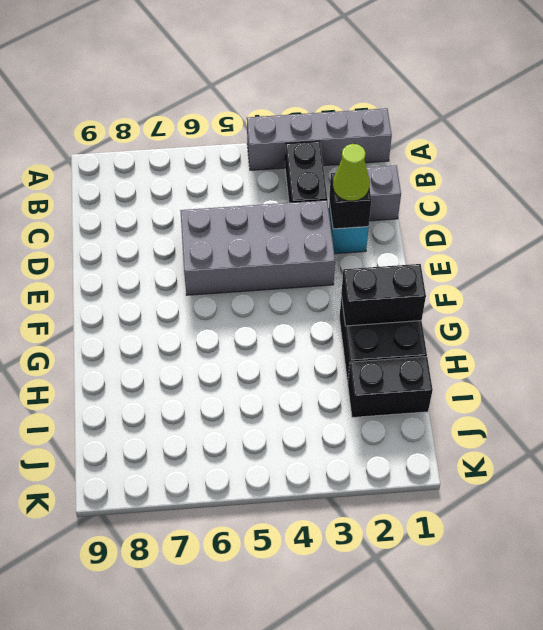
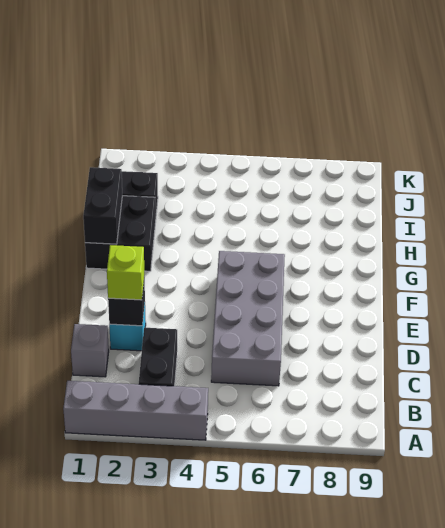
lime cone D2 level 3 -> lime brick D2 level 3
grey brick D3:E6 level 1 -> grey brick C5:F6 level 1
black brick G1:G2 level 2 -> black brick G1:H1 level 2

